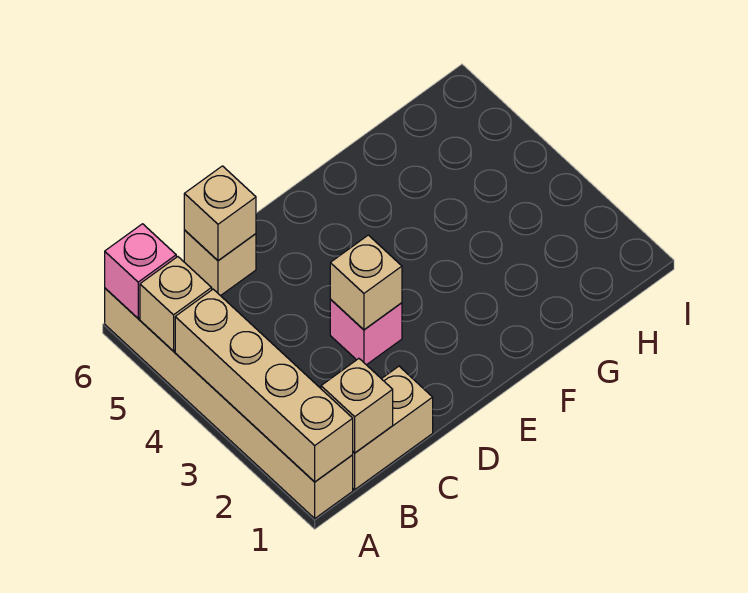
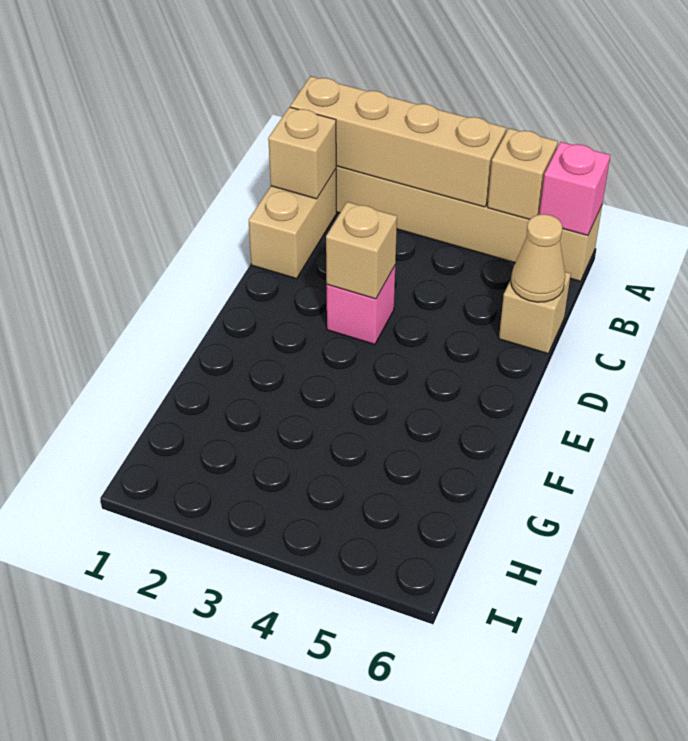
tan brick C6 level 2 -> tan cone C6 level 2

